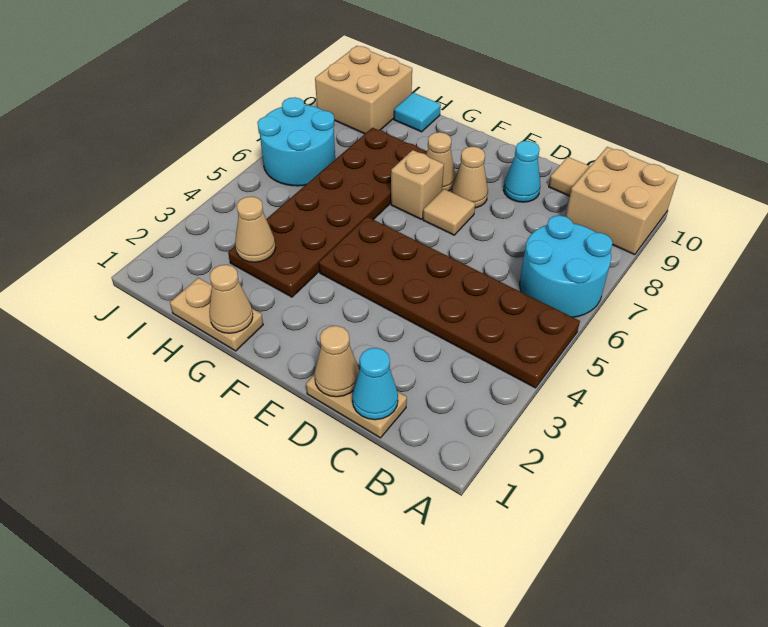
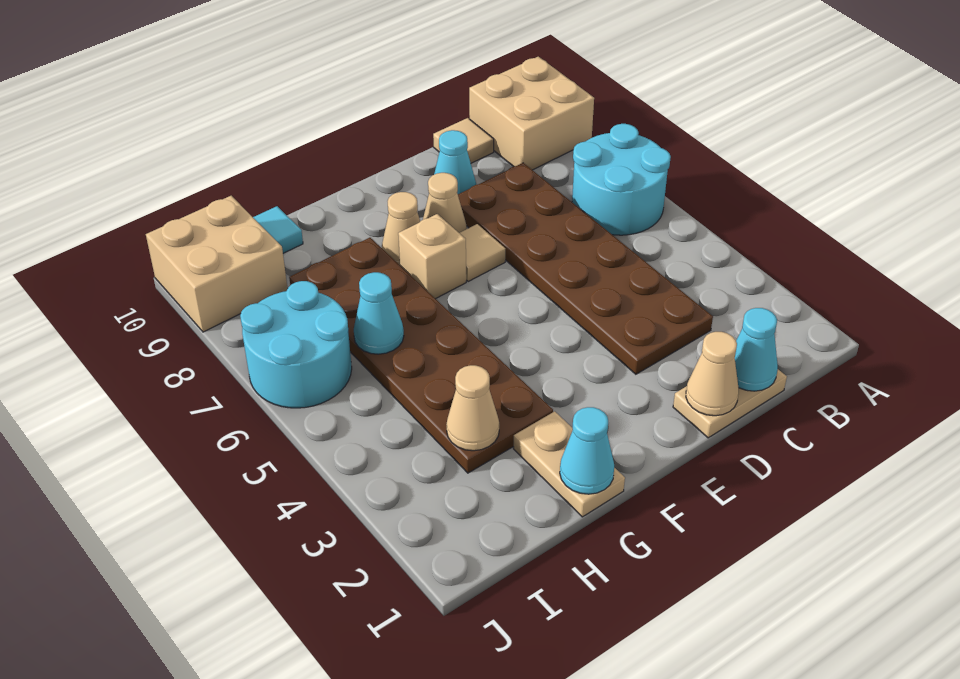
brown plate A4:F5 level 1 -> brown plate C3:D8 level 1
tan plate G1:H1 level 1 -> tan plate G1:G2 level 1
tan cone G1 level 2 -> cyan cone G1 level 2
none -> cyan cone H6 level 2

